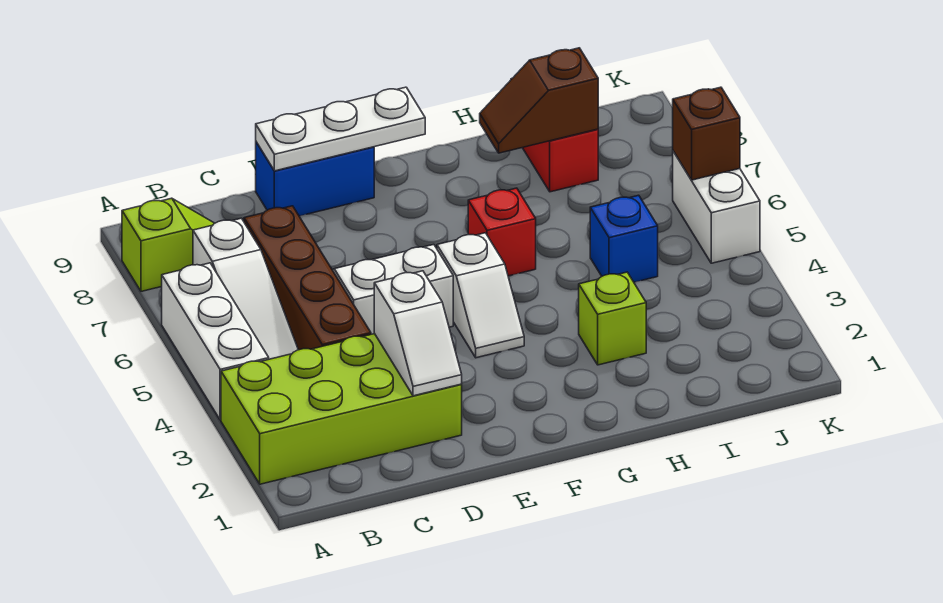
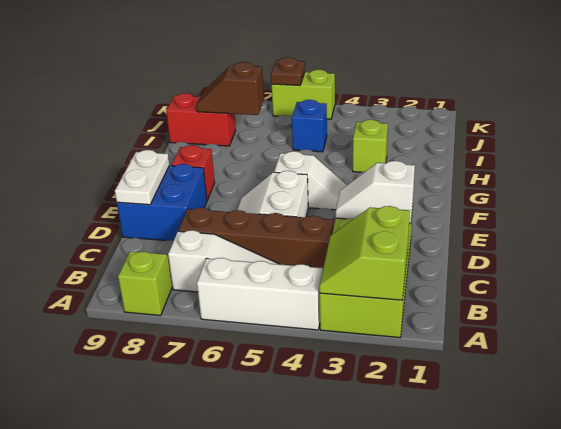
none -> lime slope A2:B3 level 2 top 2
white slope D2:D3 level 2 top 3 -> white slope D2:D3 level 2 top 2
blue brick D9:E9 level 1 -> blue brick D8:E9 level 1
white plate D9:F9 level 2 -> white plate D9:E9 level 2
red brick G6 level 1 -> red brick F8 level 1
brown slope H8:I8 level 2 top I -> brown slope I7:I8 level 2 top 7
white brick K5:K6 level 1 -> lime brick K5:K6 level 1
brown brick K6 level 2 -> brown plate K6 level 2

